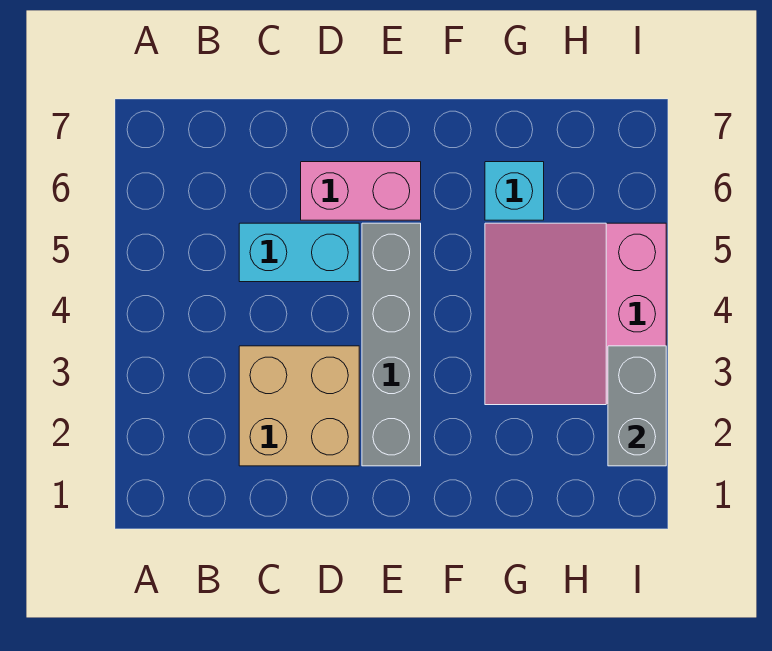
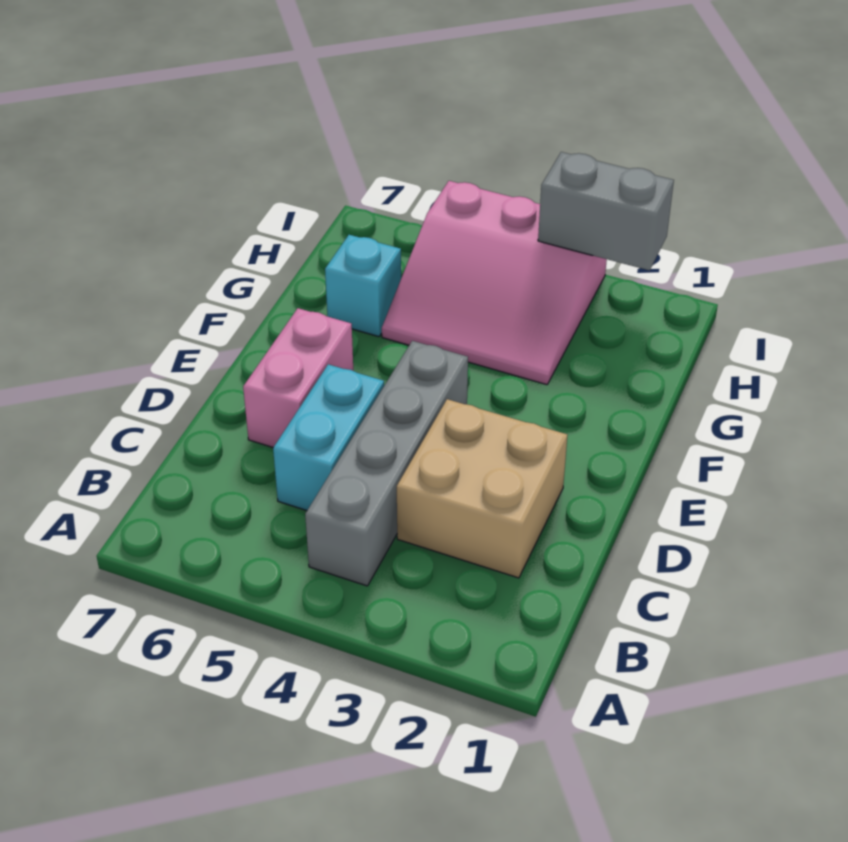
grey brick E2:E5 level 1 -> grey brick B4:E4 level 1

